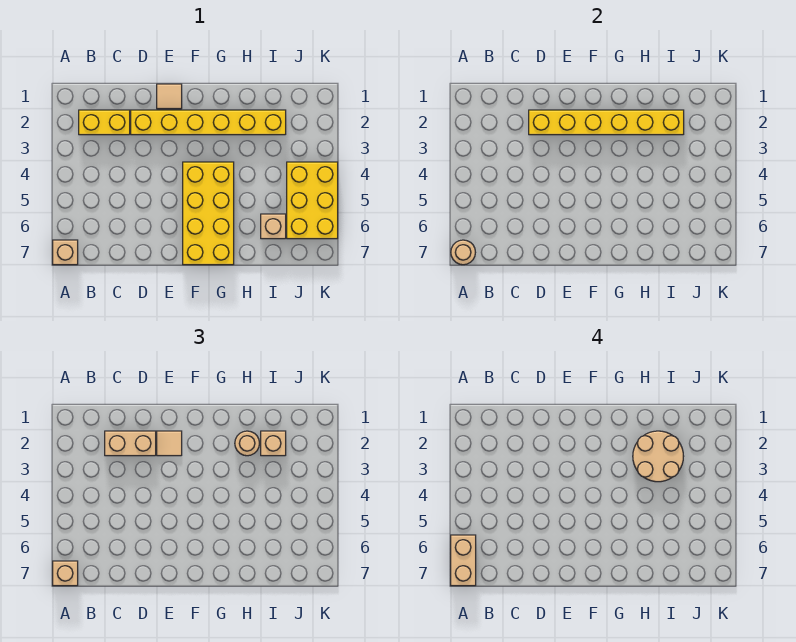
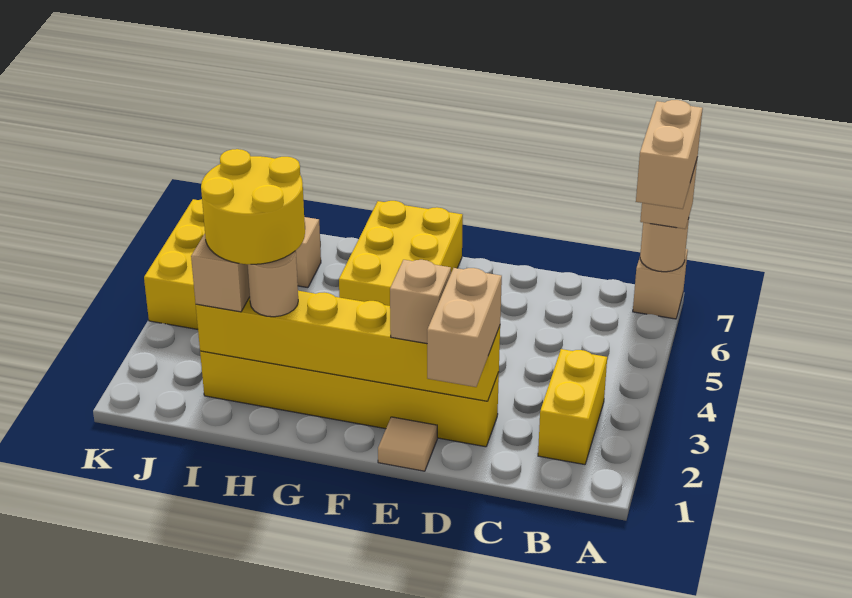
yellow brick B2:C2 level 1 -> yellow brick B2:B3 level 1
tan brick C2:D2 level 3 -> tan brick D1:D2 level 3
tan tile E2 level 3 -> tan brick E2 level 3
yellow brick F4:G7 level 1 -> yellow brick F5:G7 level 1
tan round brick H2:I3 level 4 -> yellow round brick H2:I3 level 4

